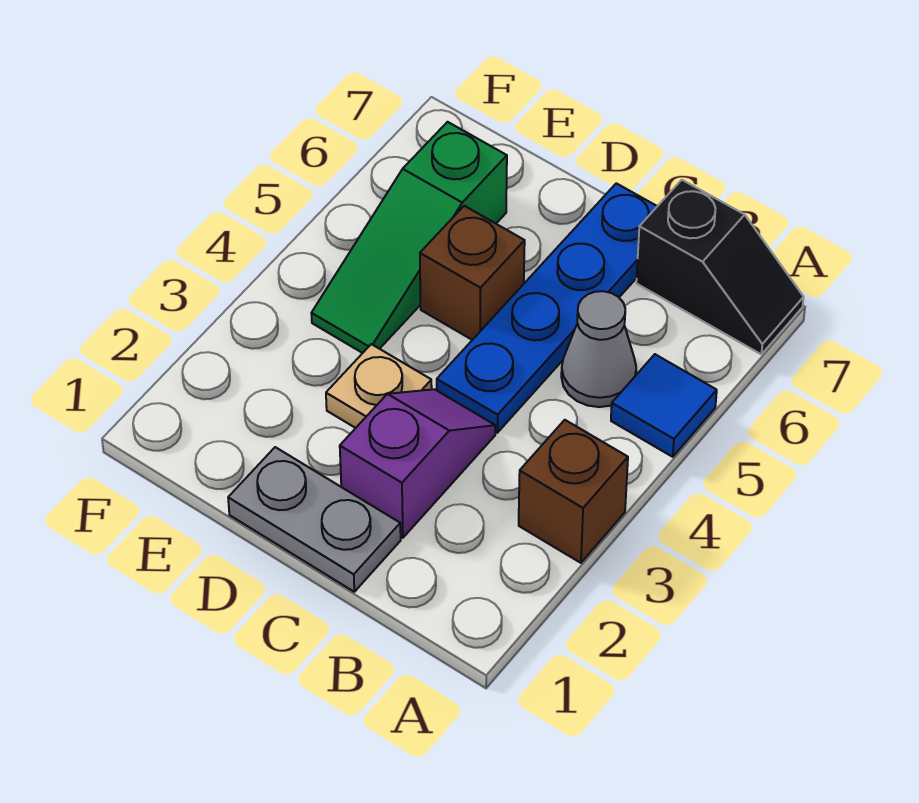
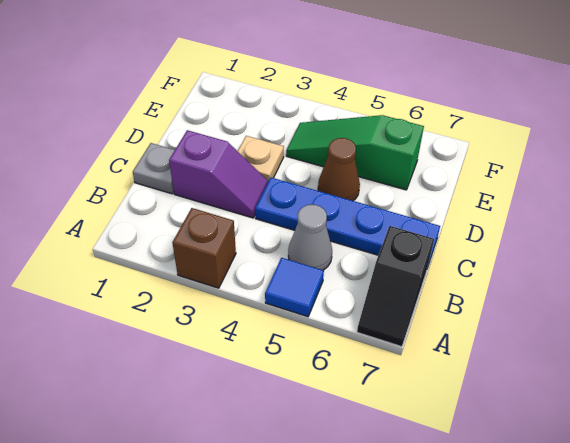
grey plate C1:D1 level 1 -> grey plate C1 level 1
brown brick D5 level 1 -> brown cone D5 level 1

